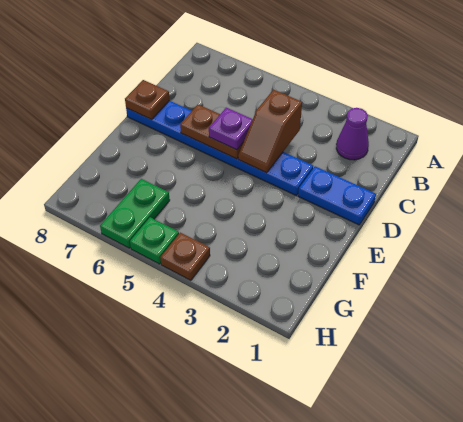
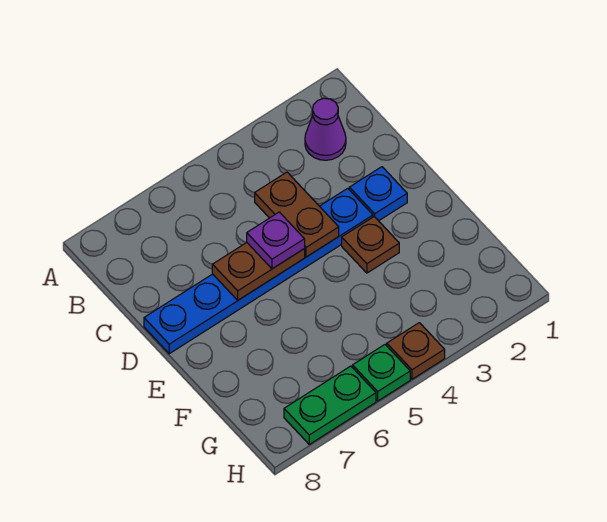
brown slope C4:D4 level 2 top C -> brown plate C4:D4 level 2
blue plate D1:D2 level 1 -> blue plate D2 level 1
brown plate D8 level 2 -> brown plate E3 level 1
green plate G6:H6 level 1 -> green plate H6:H7 level 1

